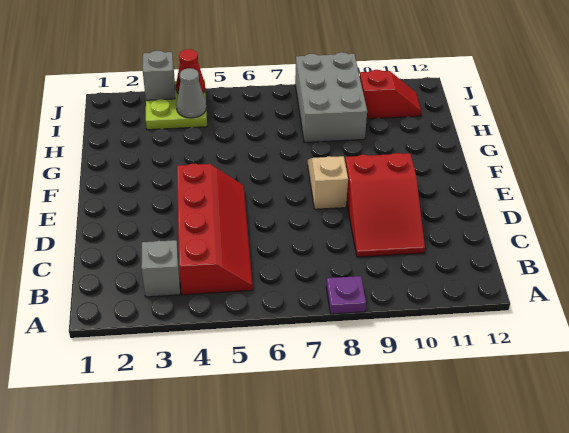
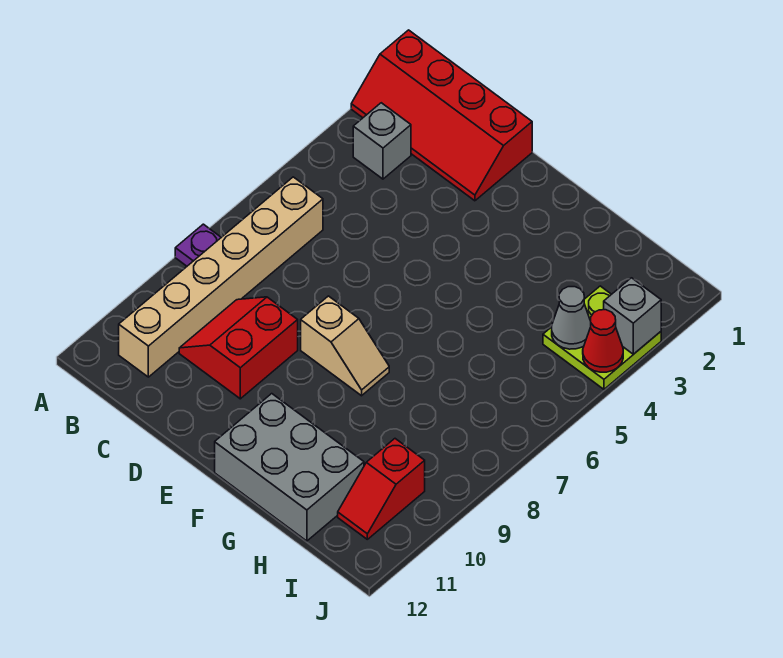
red slope B4:E5 level 1 top 4 -> red slope A1:D2 level 1 top 1
none -> tan brick B6:B11 level 1
red slope C9:E10 level 1 top E -> red slope C9:D10 level 1 top D
grey brick H8:J9 level 1 -> grey brick F11:H12 level 1

